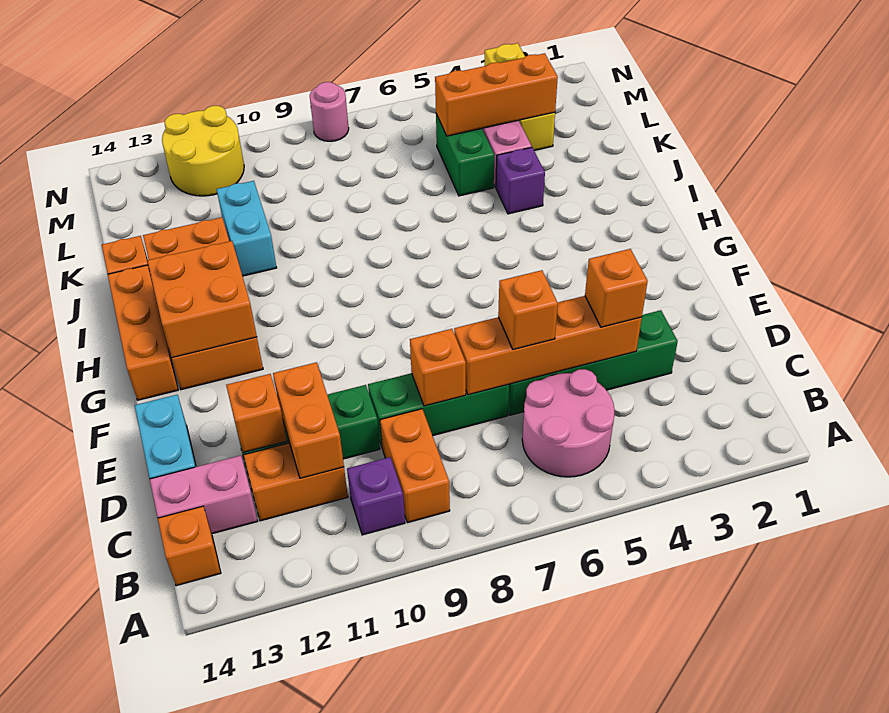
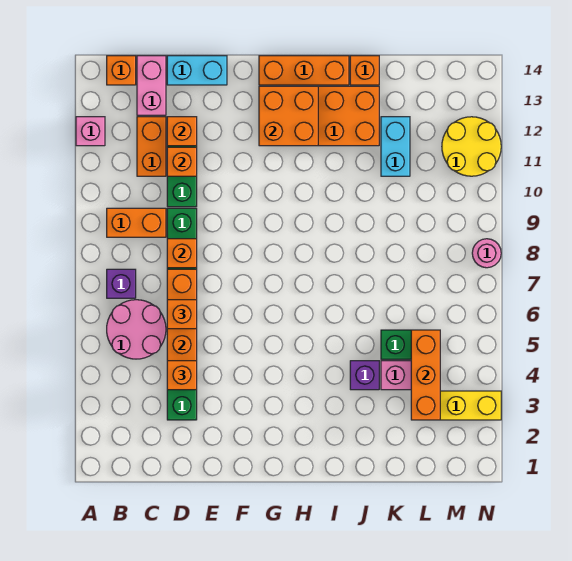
none -> pink brick A12 level 1
purple brick B10 level 1 -> purple brick B7 level 1
orange brick C11:D11 level 2 -> orange brick D11 level 2
cyan brick J11:K11 level 1 -> cyan brick K11:K12 level 1

